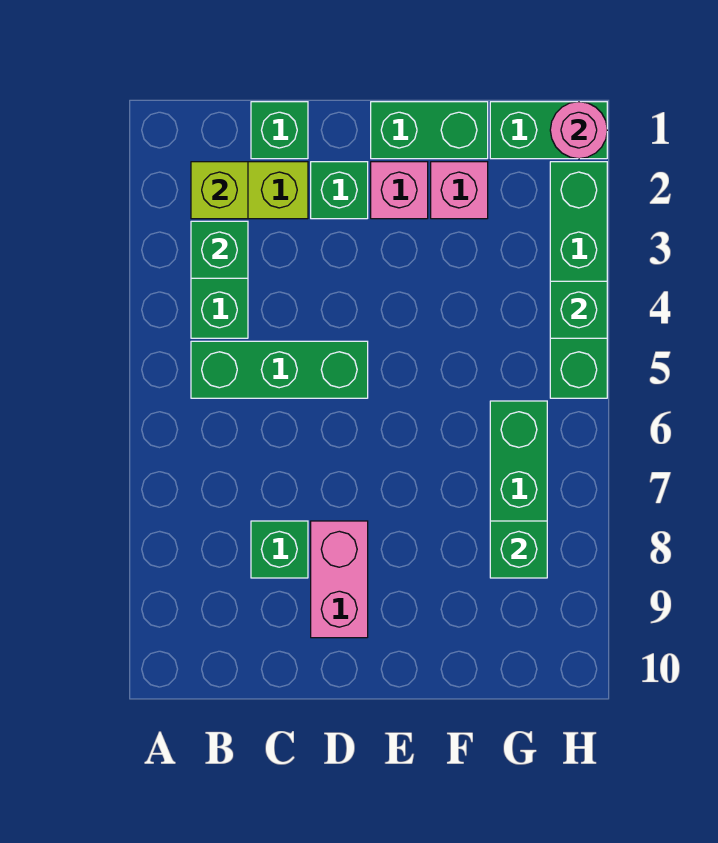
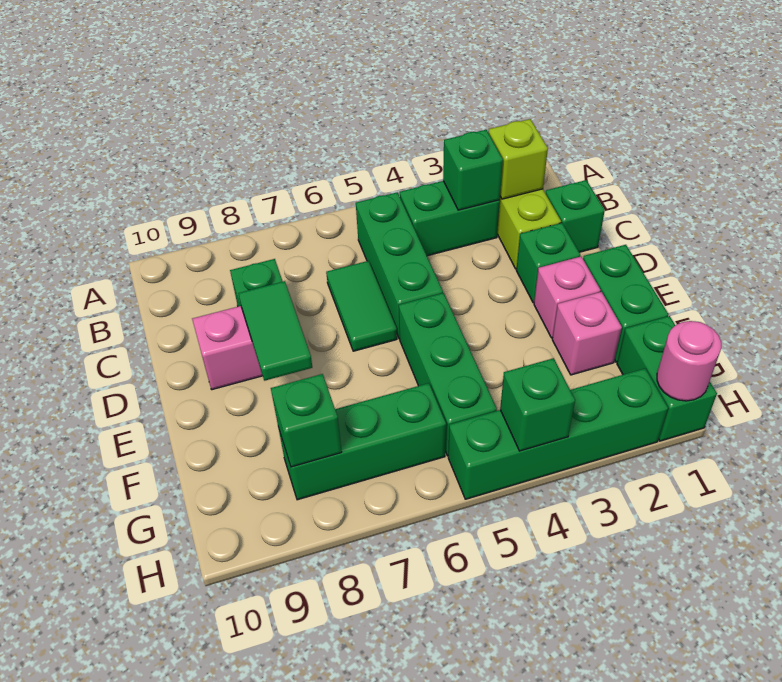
none -> green tile C6:D6 level 1
none -> green tile D8:E8 level 2
none -> green brick E5:G5 level 1

